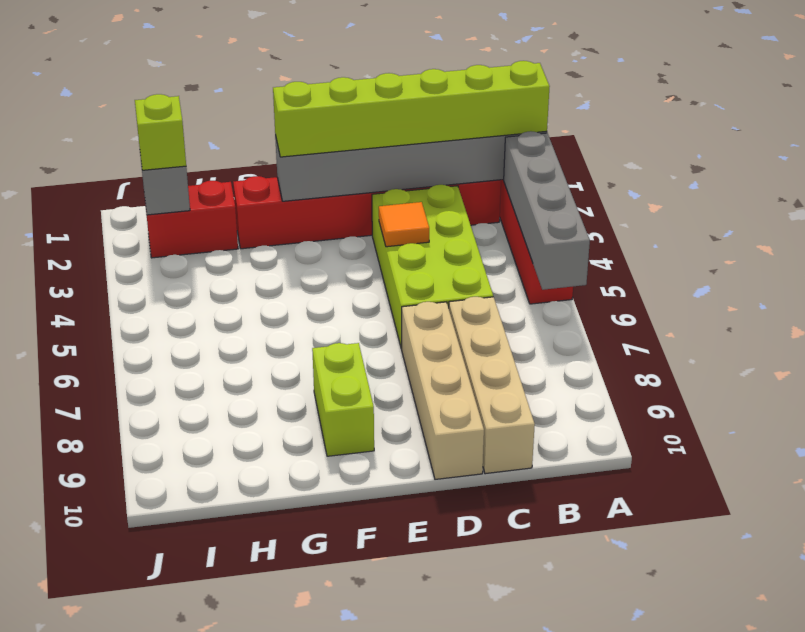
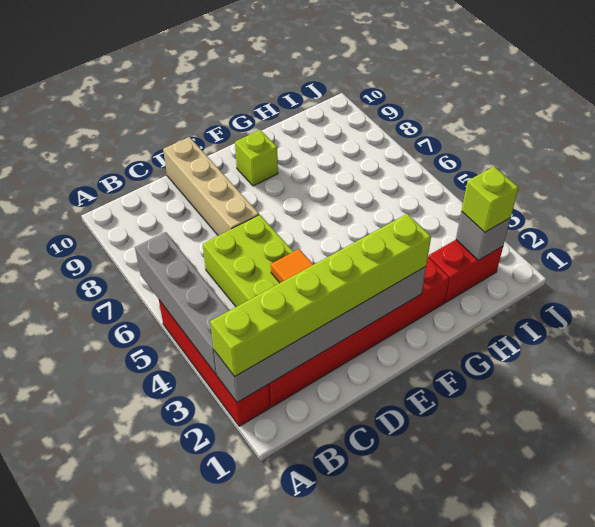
tan brick C7:C10 level 1 -> none
lime brick F8:F9 level 1 -> lime brick F9 level 1

